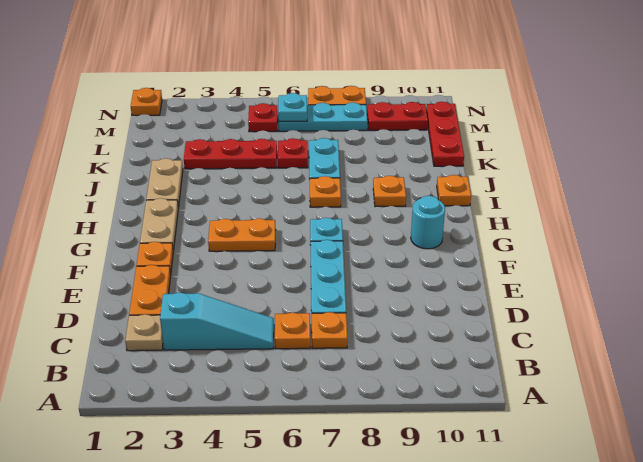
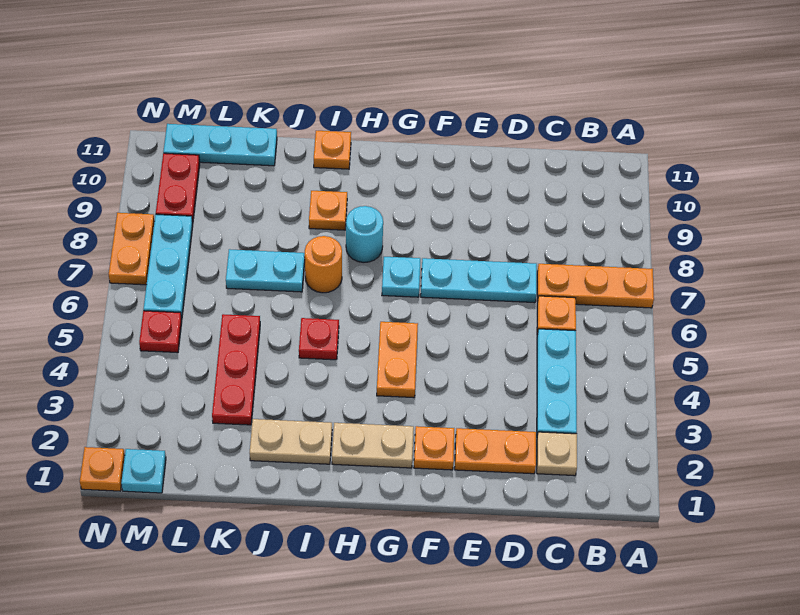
cyan slope C3:C5 level 1 top 3 -> cyan plate C3:C5 level 1
orange plate C7 level 1 -> orange plate A7:C7 level 1
cyan round brick G10 level 1 -> cyan round brick H8 level 1
orange plate I7 level 1 -> orange round brick I7 level 1
red plate K6 level 1 -> red plate I5 level 1
red plate K11:M11 level 1 -> cyan plate K11:M11 level 1
cyan plate M6 level 2 -> cyan plate M1 level 1

